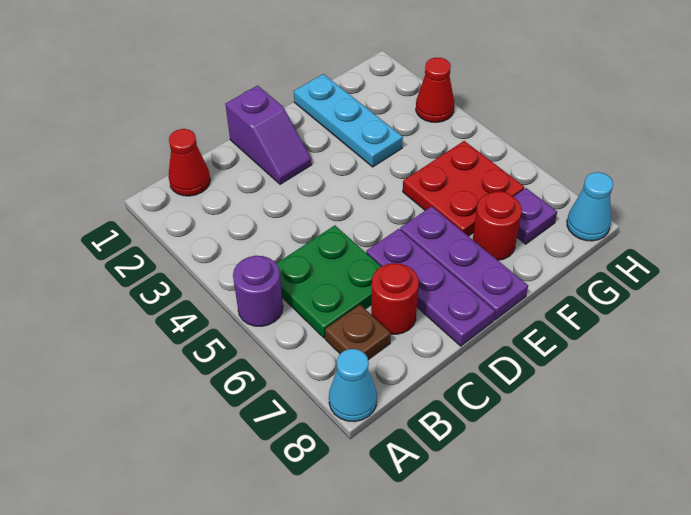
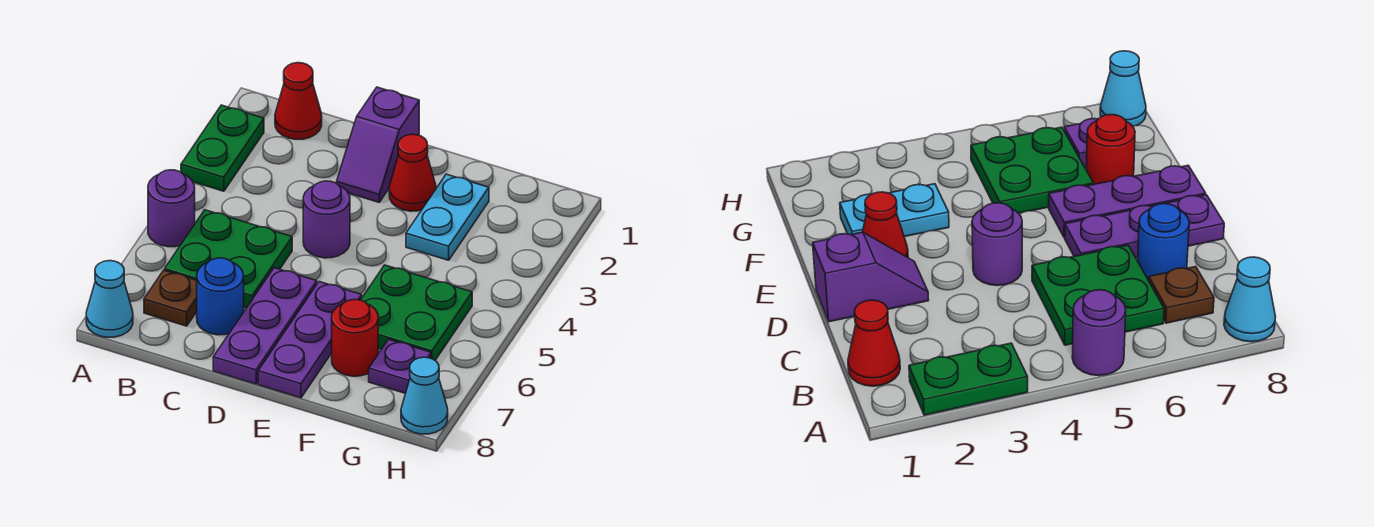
none -> green plate A2:A3 level 1
red round brick C7 level 1 -> blue round brick C7 level 1
none -> purple round brick D4 level 1
cyan plate F1:F3 level 1 -> cyan plate F2:F3 level 1
red plate F5:G6 level 1 -> green plate F5:G6 level 1
red cone H3 level 1 -> red cone E2 level 1

